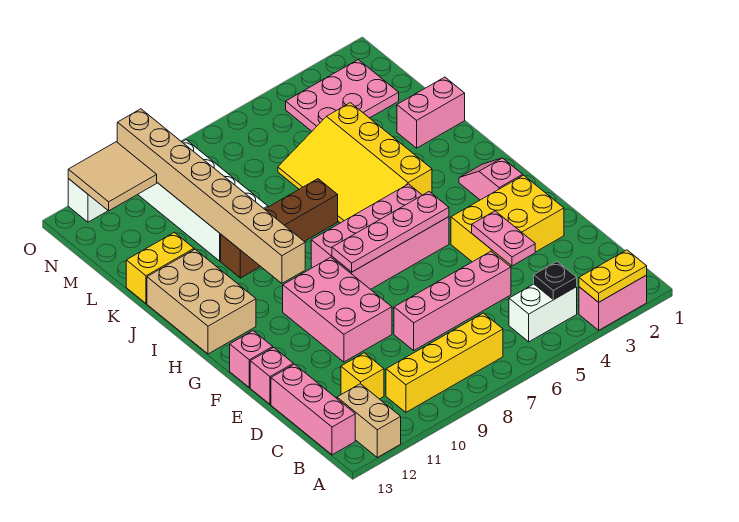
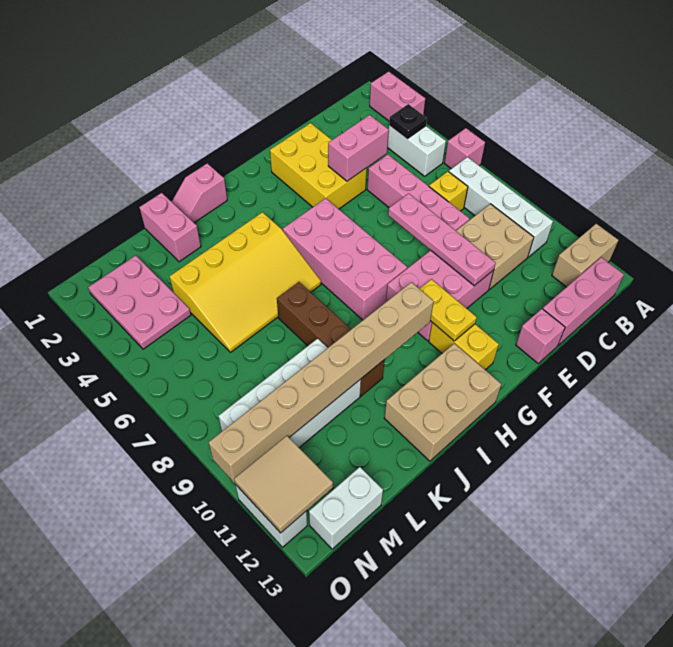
yellow plate A2:A3 level 2 -> yellow plate G10:G11 level 2
yellow brick B7:B10 level 1 -> white brick B7:B10 level 1
none -> tan brick C9:D10 level 1
yellow brick C11 level 1 -> yellow brick C7 level 1
pink plate D4:E4 level 2 -> pink brick D4:E4 level 2
pink brick F13 level 1 -> pink brick A6 level 1
pink slope G2:H2 level 1 top G -> pink slope I1:J1 level 1 top I
pink plate G5:G8 level 2 -> pink plate E7:E10 level 2
yellow brick K12:K13 level 1 -> yellow brick G11:G12 level 1
none -> white brick M13:N13 level 1

